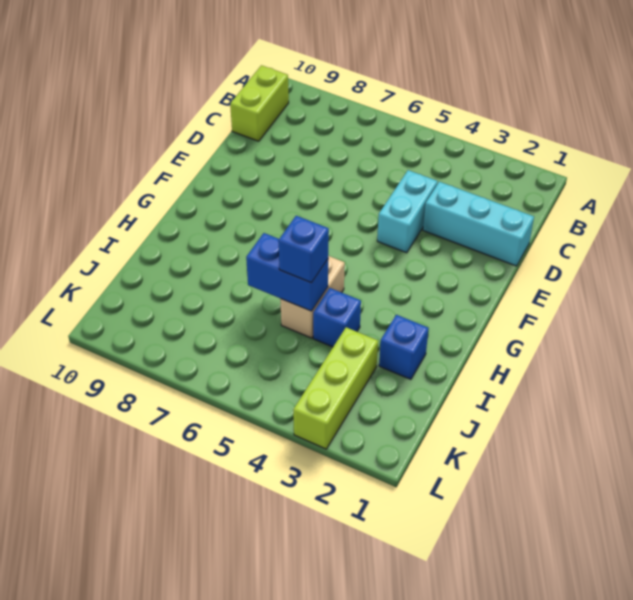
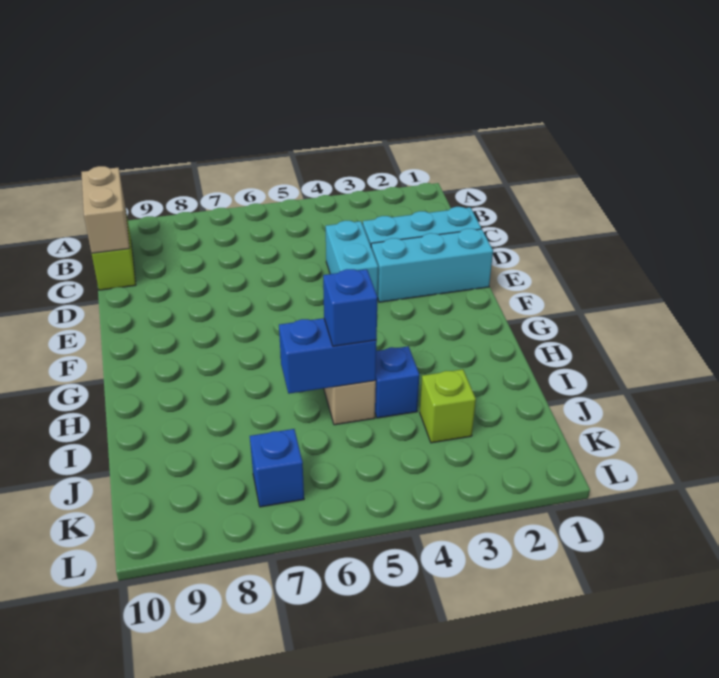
none -> tan brick B10:C10 level 2
none -> cyan brick E1:E3 level 1
blue brick I2 level 1 -> blue brick K7 level 1
lime brick J3:L3 level 1 -> lime brick J3 level 1

